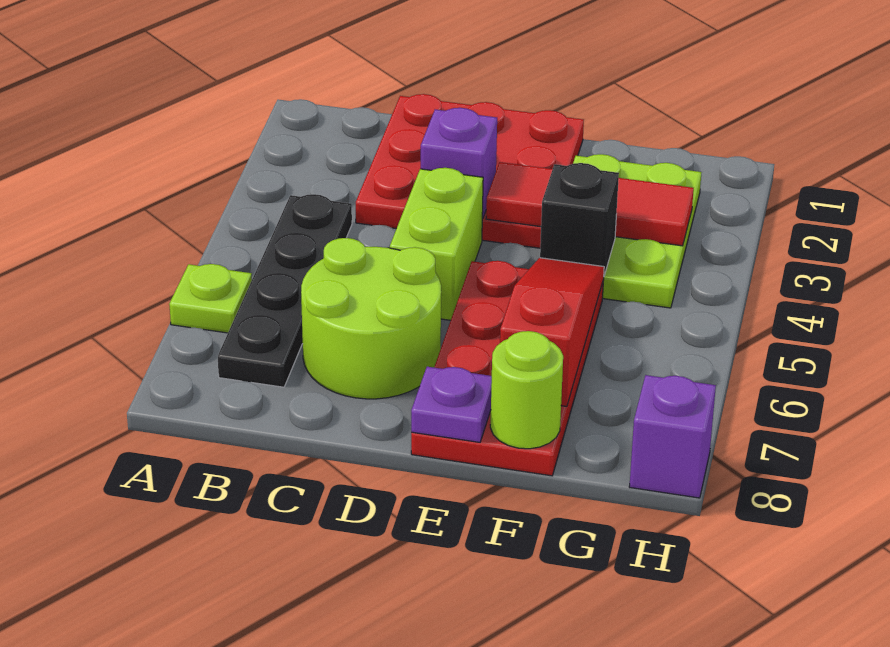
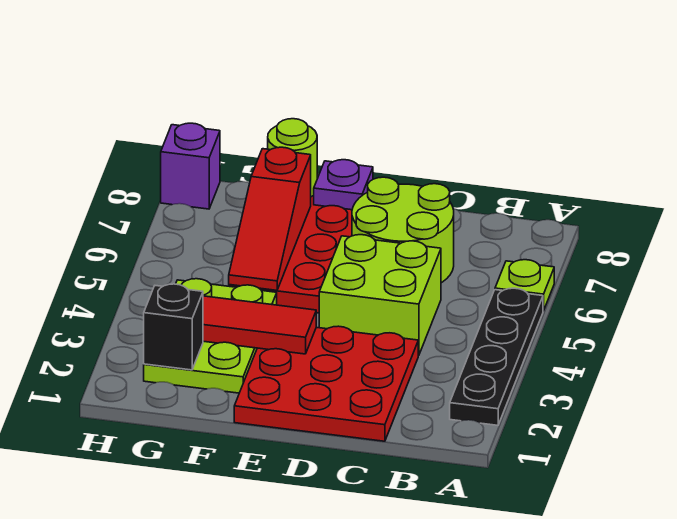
black plate B4:B7 level 1 -> black plate A2:A5 level 1
purple brick D3 level 2 -> none
lime brick D4:D5 level 1 -> lime brick C4:D5 level 1
black brick F4 level 2 -> black brick G2 level 2

